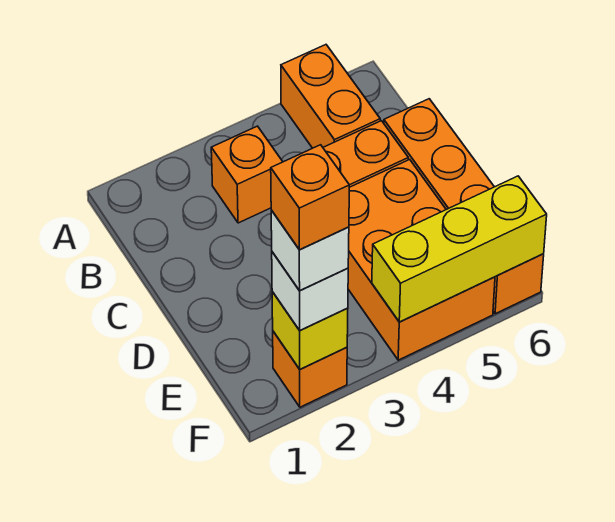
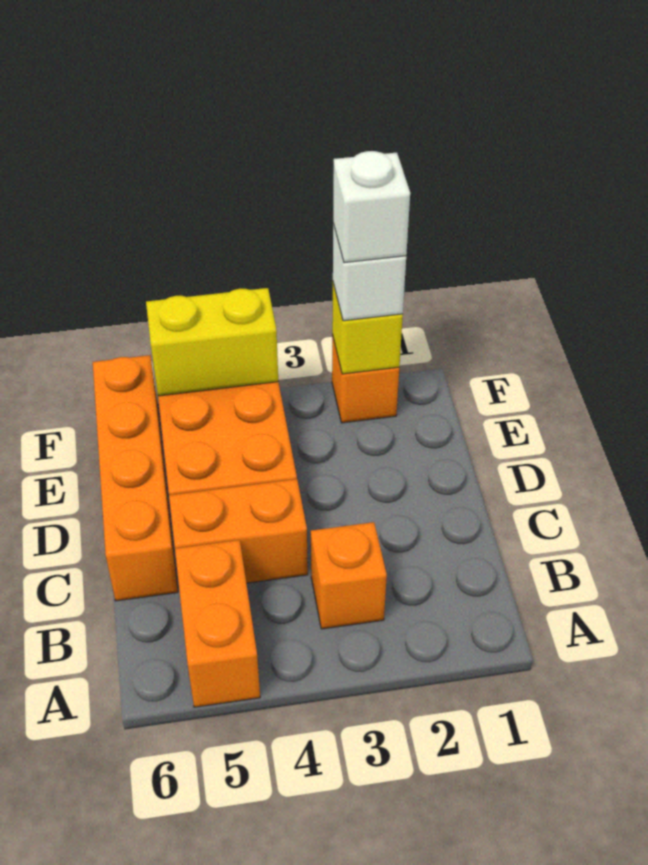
orange brick F2 level 5 -> none
yellow brick F4:F6 level 2 -> yellow brick F4:F5 level 2

